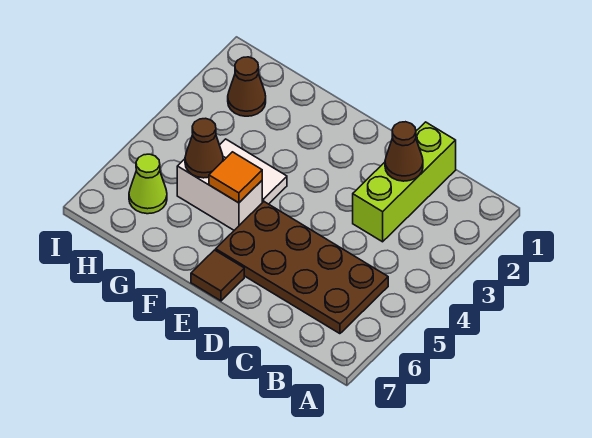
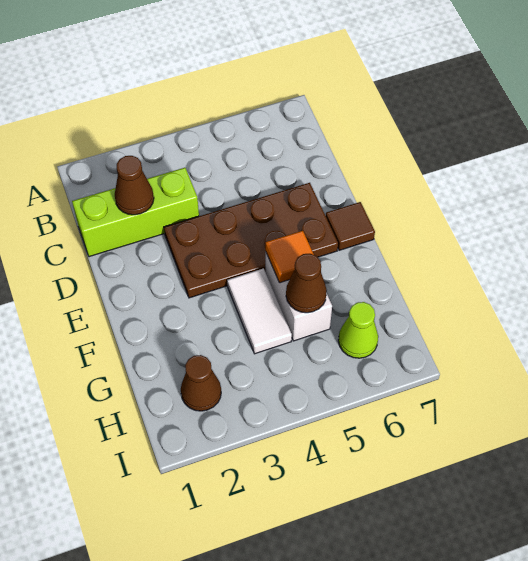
brown plate B5:E6 level 1 -> brown plate D3:E6 level 1

